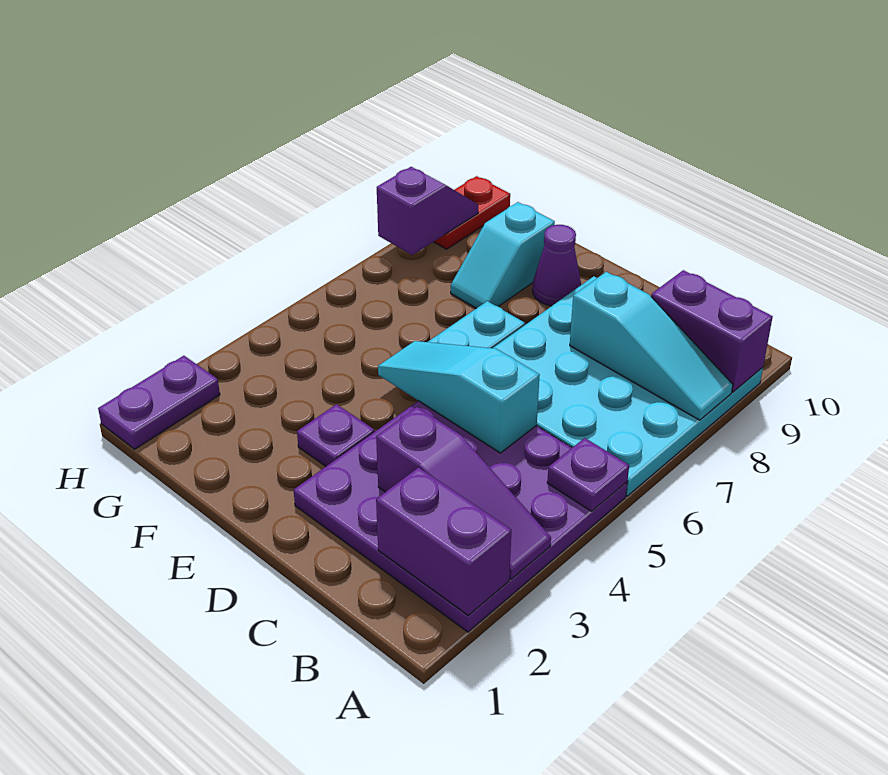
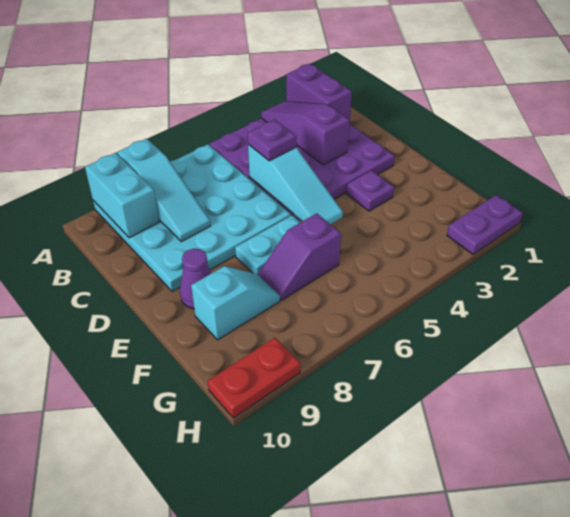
purple plate A5 level 2 -> purple plate C5 level 3
cyan slope A8:C8 level 2 top C -> cyan slope A8:C8 level 2 top A
purple brick A9:B9 level 2 -> cyan brick A9:B9 level 2
purple slope H8:H9 level 2 top 8 -> purple slope F6:F7 level 1 top 6

